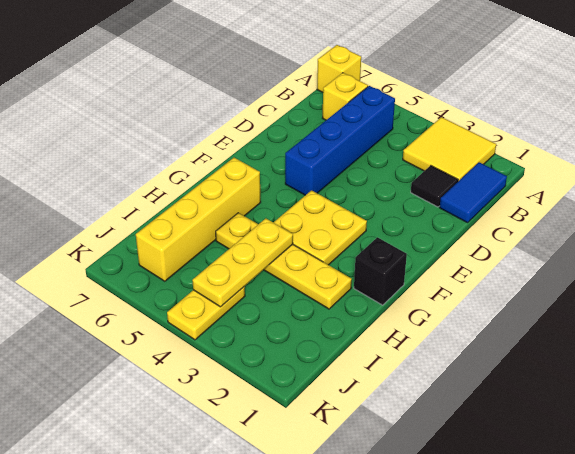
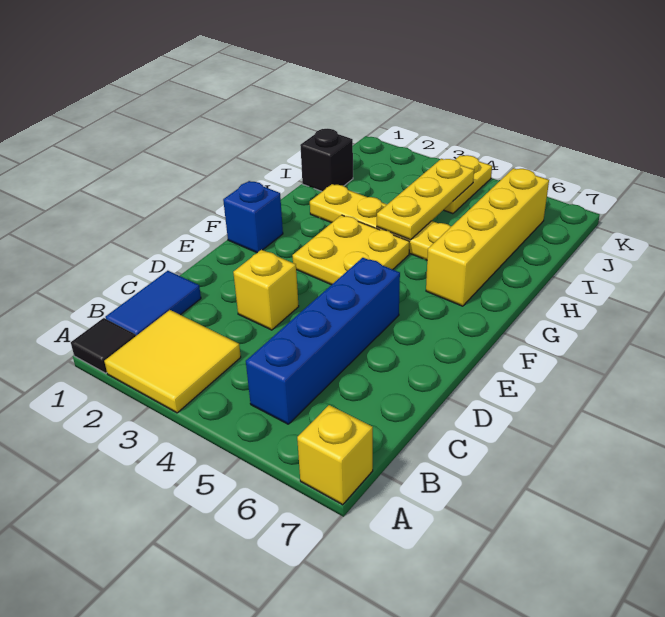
yellow brick B6 level 1 -> yellow brick D3 level 1
black tile C2 level 1 -> black tile A1 level 1
none -> blue brick F1 level 1
black brick G1 level 1 -> black brick I1 level 1

